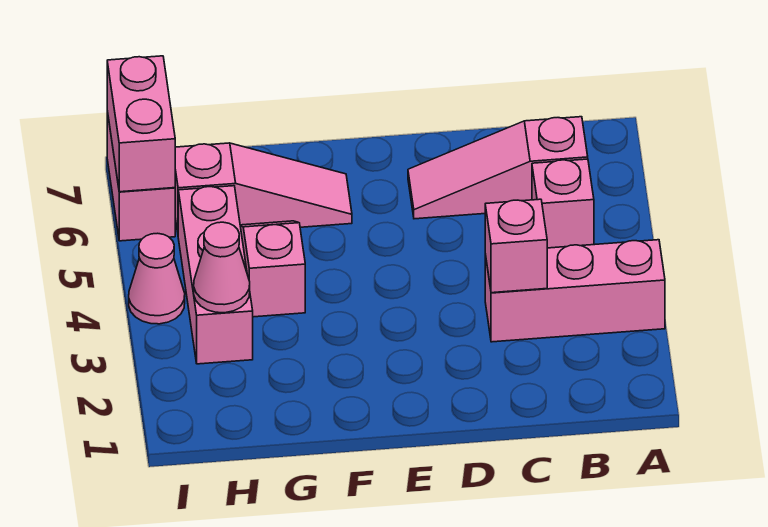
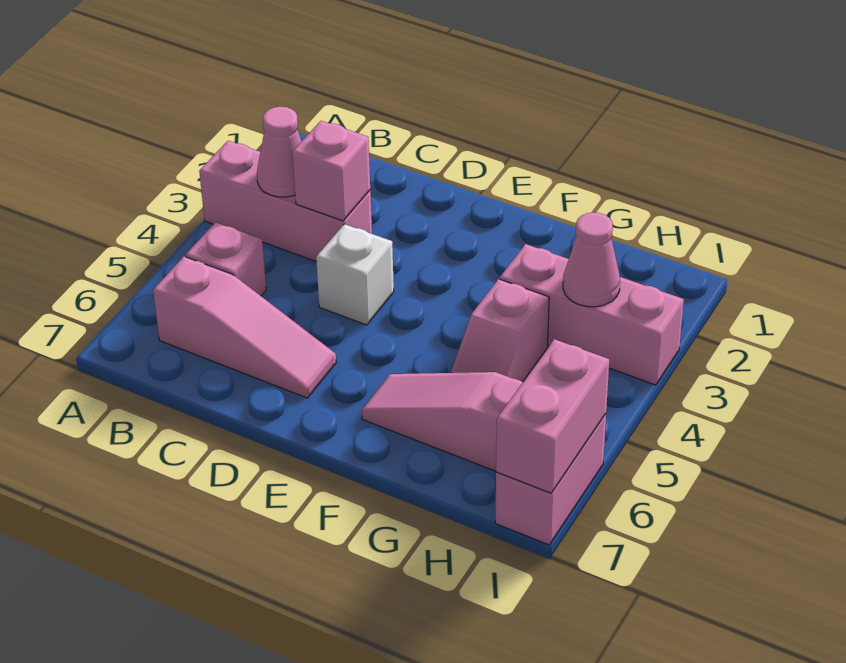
none -> white brick D4 level 1
pink brick H3:H5 level 1 -> pink brick G3:I3 level 1
pink cone I4 level 1 -> pink cone B3 level 2

